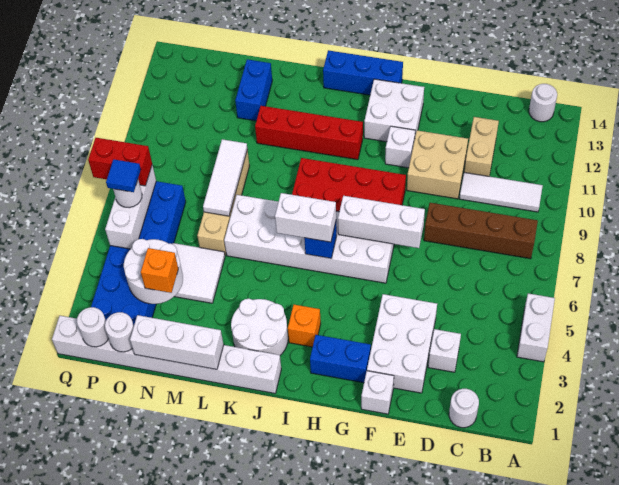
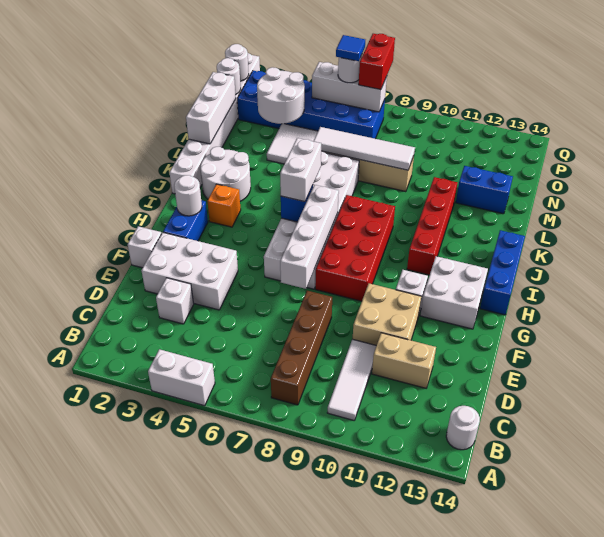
white round brick C1 level 1 -> white round brick H2 level 2
white brick F7:H7 level 2 -> white brick F7:I7 level 2
white tile M7:M9 level 2 -> white tile M6:M9 level 2
orange brick N3 level 3 -> none

